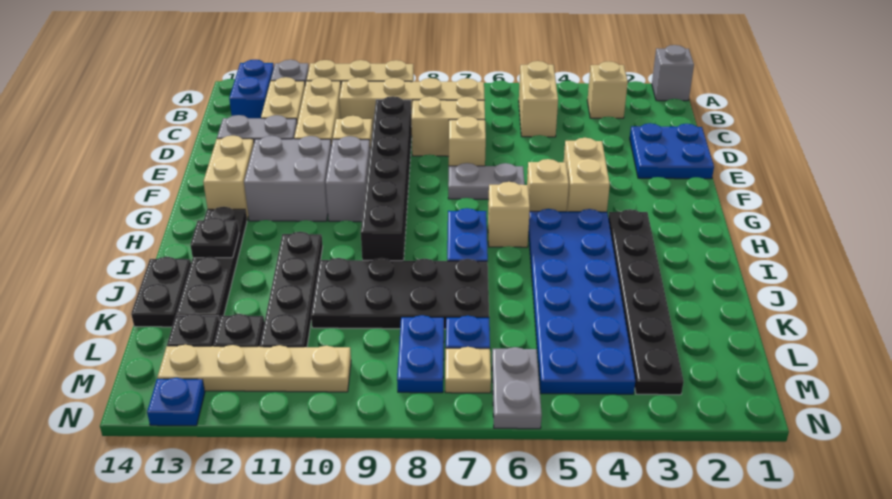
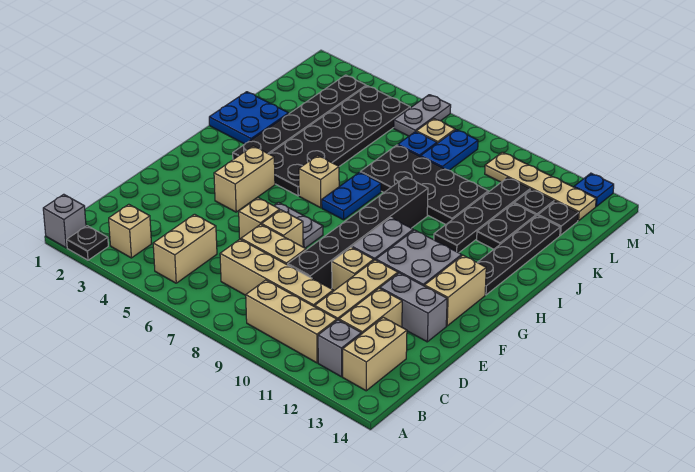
blue brick B13:C13 level 1 -> tan brick B13:C13 level 1
blue plate D1:E2 level 1 -> blue plate I1:J2 level 1
tan brick G5 level 1 -> tan brick E6 level 1
blue plate H4:M5 level 1 -> black plate H4:M5 level 1
black plate I13 level 2 -> black plate A2 level 1
black plate J14:K14 level 1 -> black plate J12:K12 level 1

